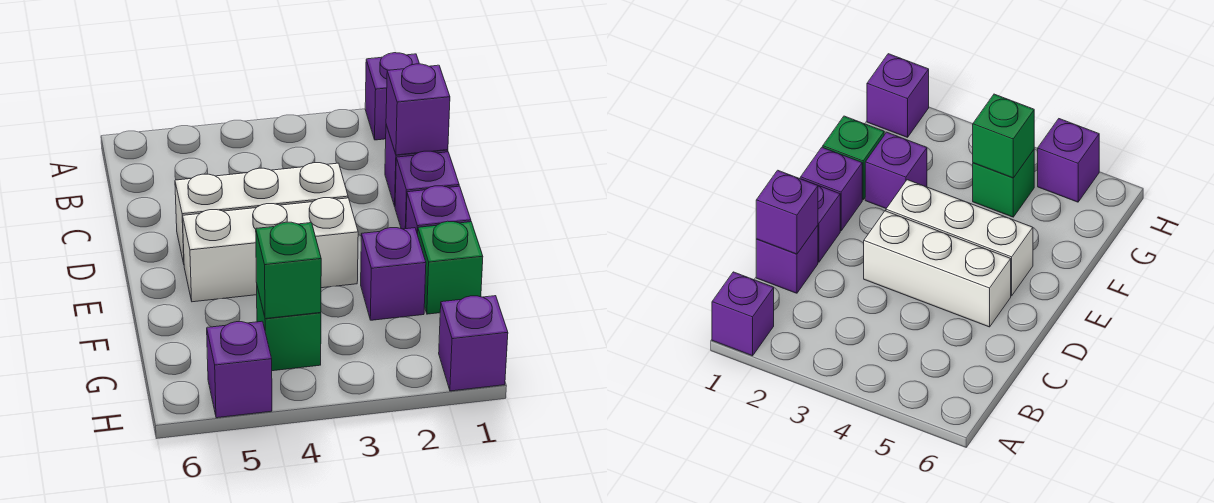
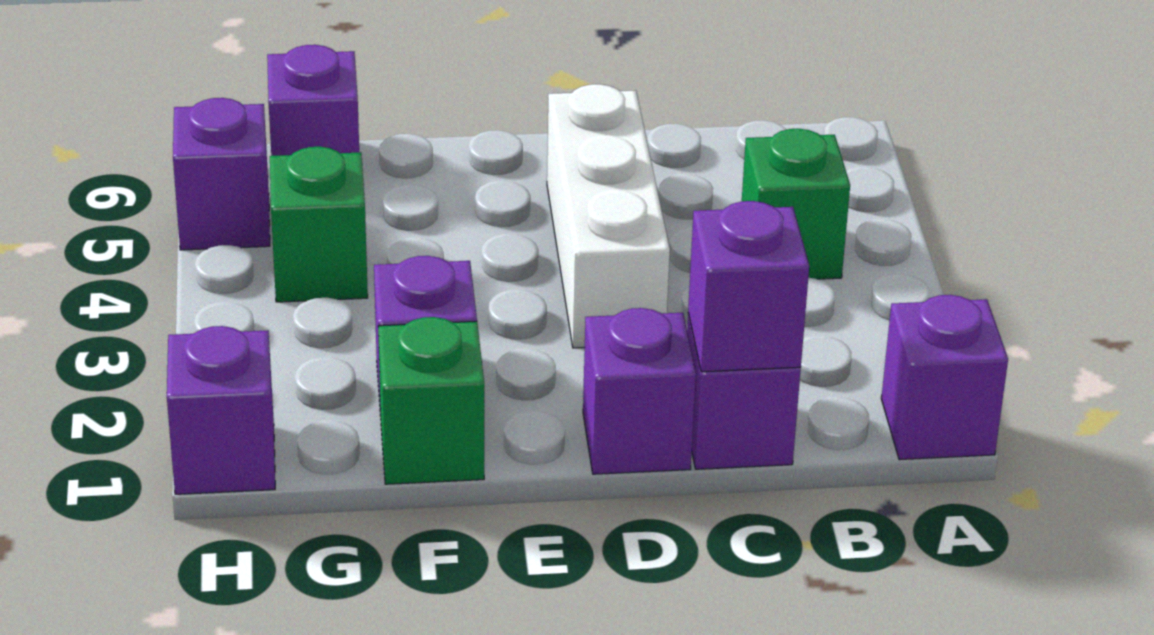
purple brick E1 level 1 -> purple brick G6 level 1
white brick E3:E5 level 1 -> none
green brick G4 level 2 -> green brick B4 level 1

